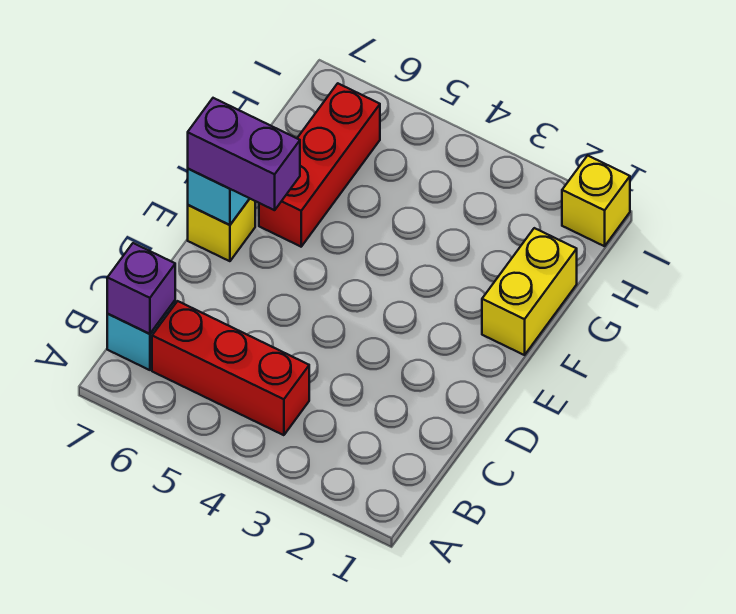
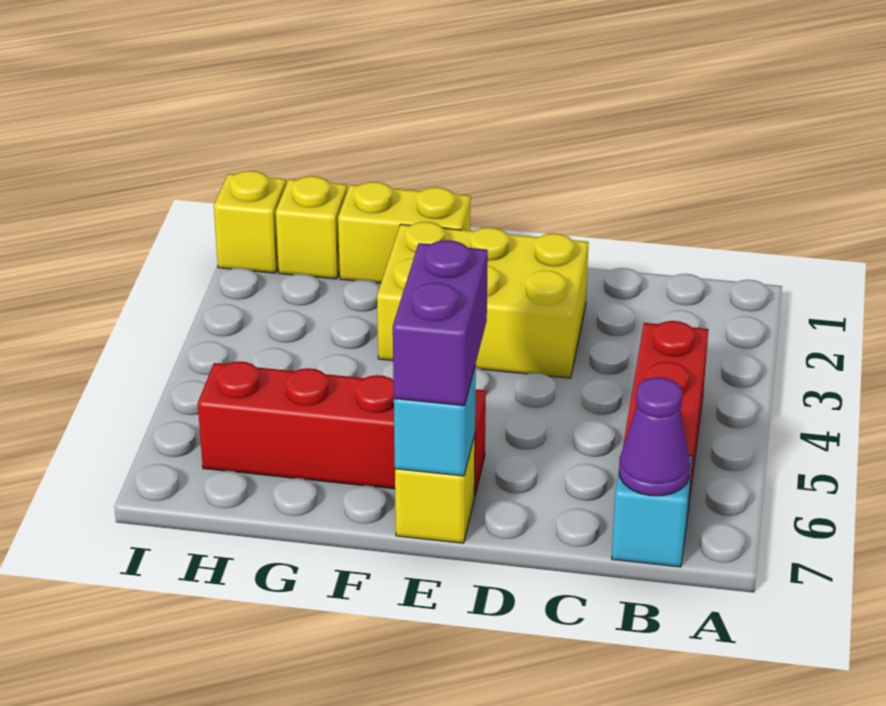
purple brick B7 level 2 -> purple cone B7 level 2
none -> yellow brick D2:F3 level 1
red brick F6:H6 level 1 -> red brick E6:H6 level 1
none -> yellow brick H1 level 1

